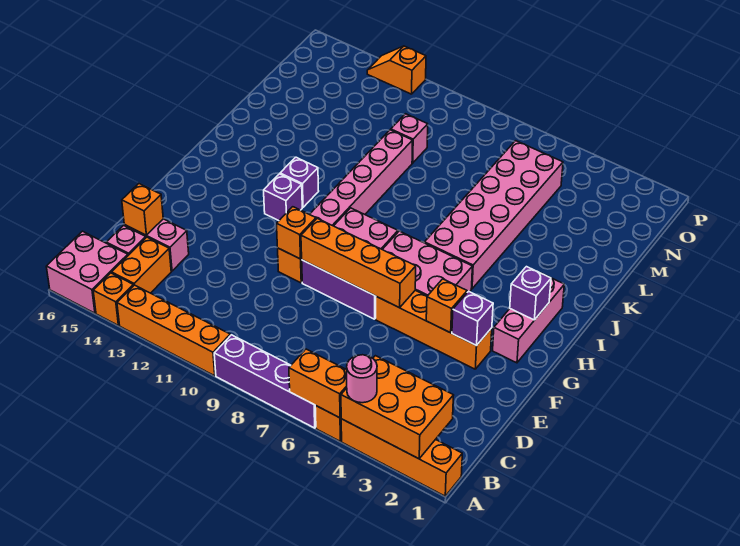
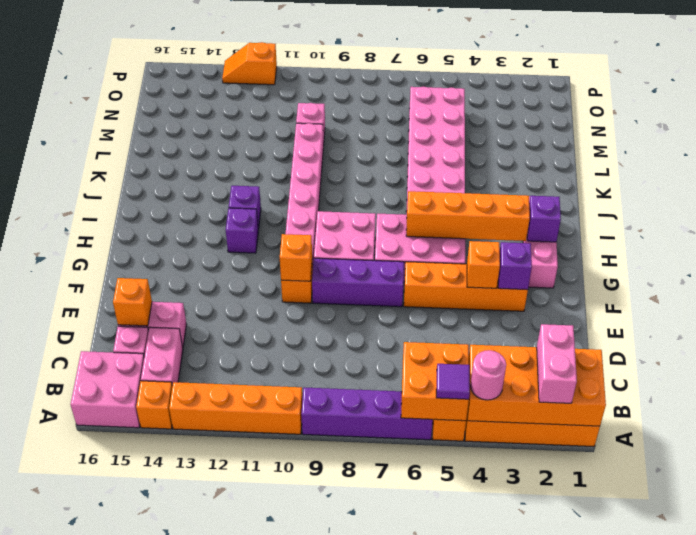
orange brick A2:B4 level 2 -> orange brick A1:B4 level 2
none -> pink brick A2:B2 level 3
orange brick A5:A6 level 2 -> orange brick A5:B6 level 2
none -> purple tile A5 level 3
orange brick B14:C14 level 1 -> pink brick B14:C14 level 1
orange brick F6:F9 level 2 -> orange brick H3:H6 level 2

